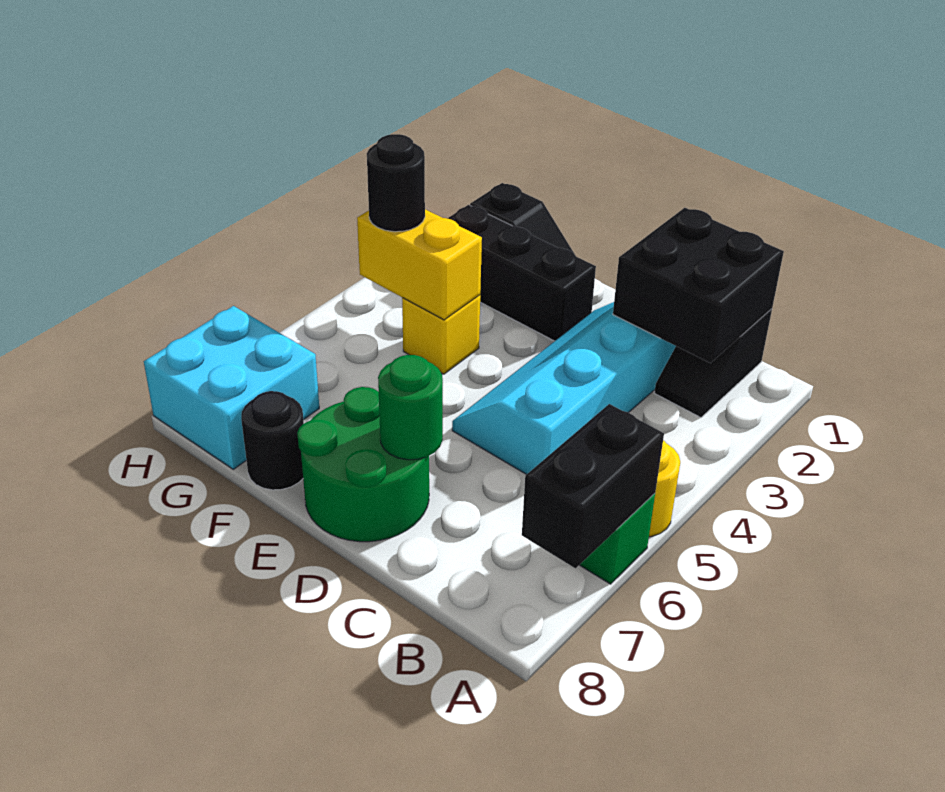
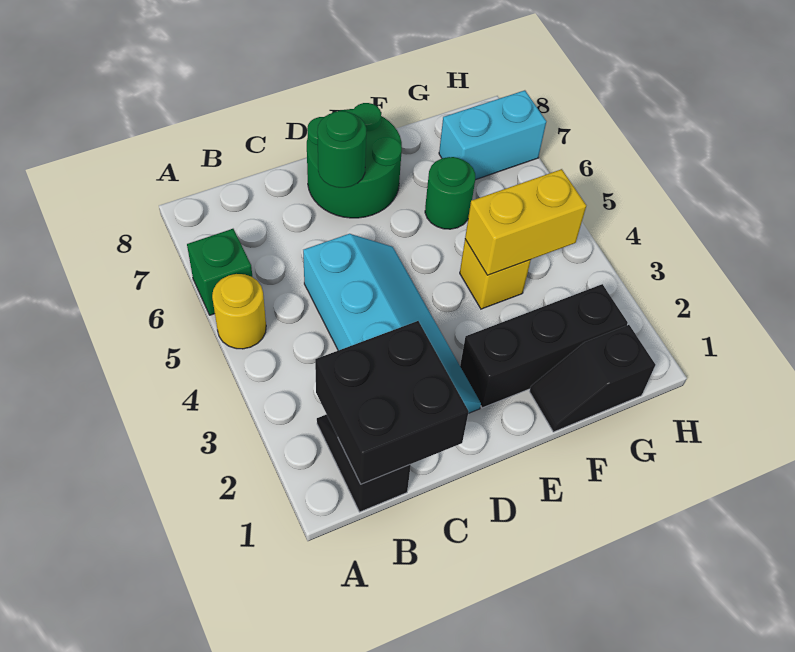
black brick A6:A7 level 2 -> none
none -> green round brick F6 level 1
black round brick F8 level 1 -> none
black round brick G4 level 3 -> none
cyan brick G7:H8 level 1 -> cyan brick G7:H7 level 1

